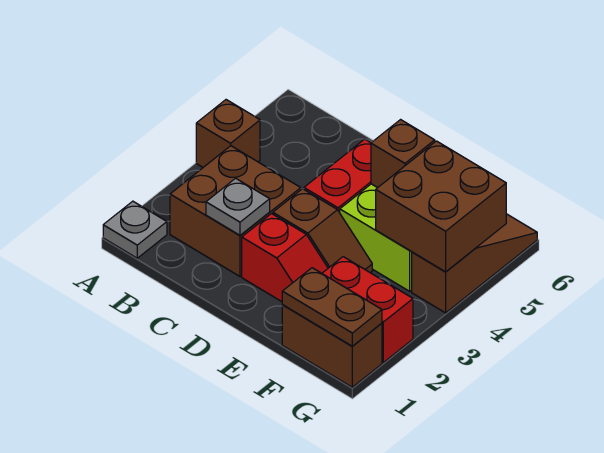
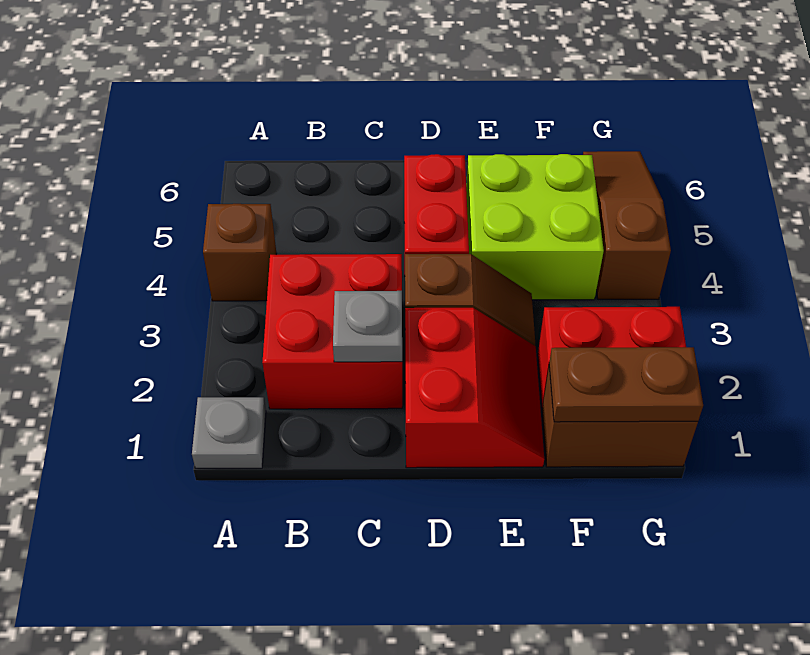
brown brick B2:C3 level 1 -> red brick B2:C3 level 1
red slope D2:E2 level 1 top D -> red slope D1:E2 level 1 top D
brown brick E5 level 2 -> none
brown brick F4:G5 level 2 -> none

